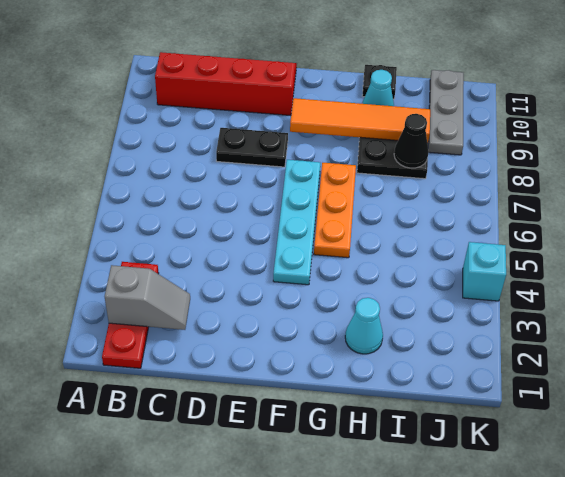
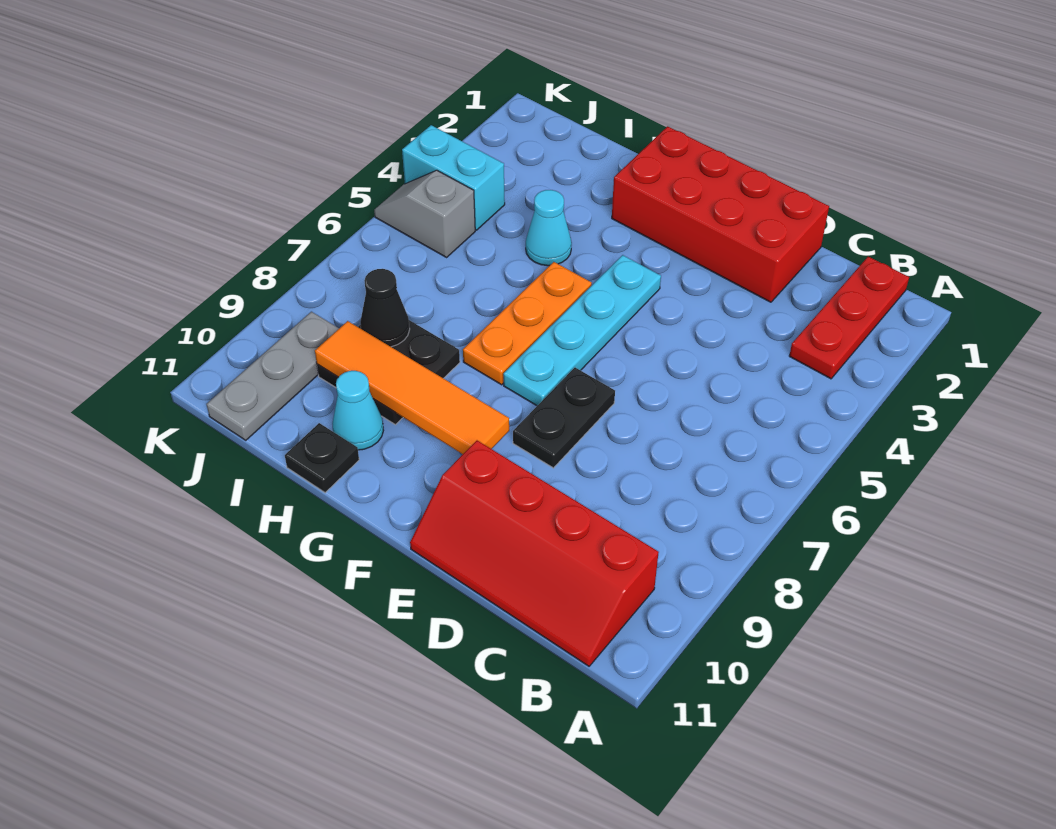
grey slope B2:C2 level 2 top B -> grey slope J5:K5 level 1 top J
none -> red brick D1:G2 level 1
black plate D8:E8 level 1 -> black plate E7:E8 level 1
cyan cone H2 level 1 -> cyan cone H4 level 1
cyan brick K4 level 1 -> cyan brick J4:K4 level 1

